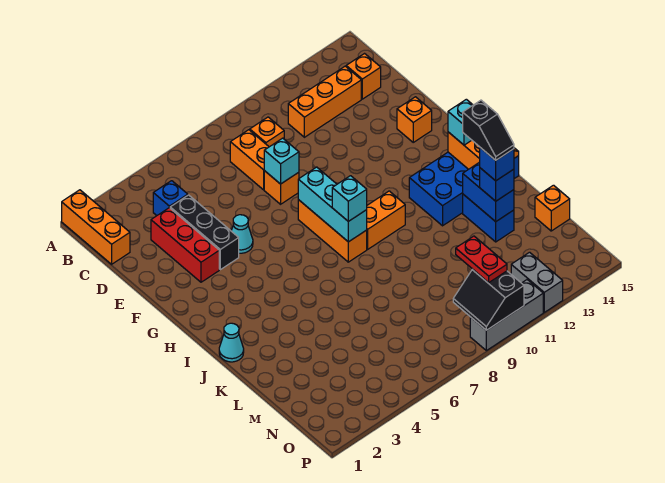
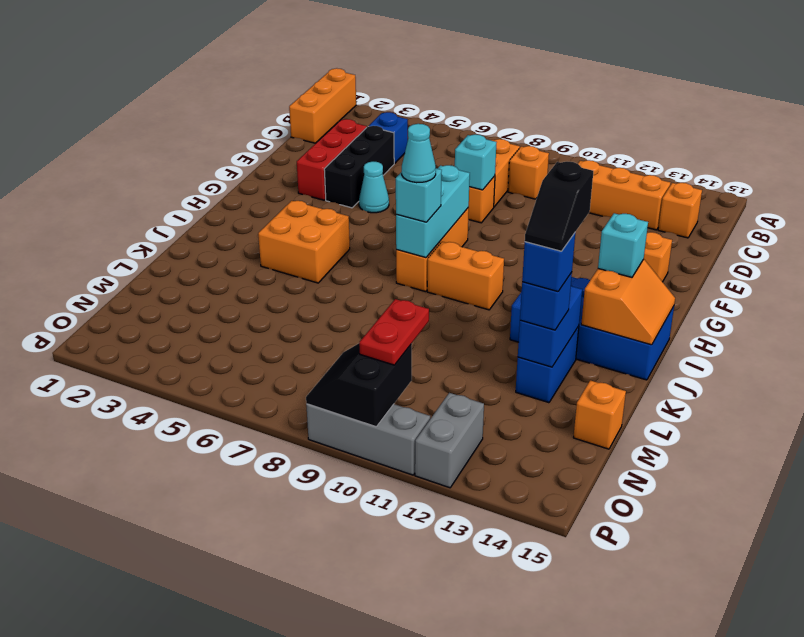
none -> orange brick I4:J5 level 1
cyan cone J1 level 1 -> cyan cone I8 level 4

